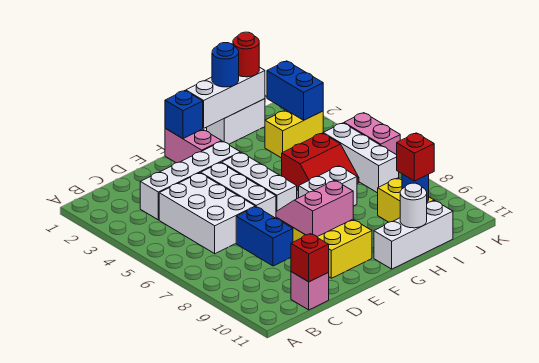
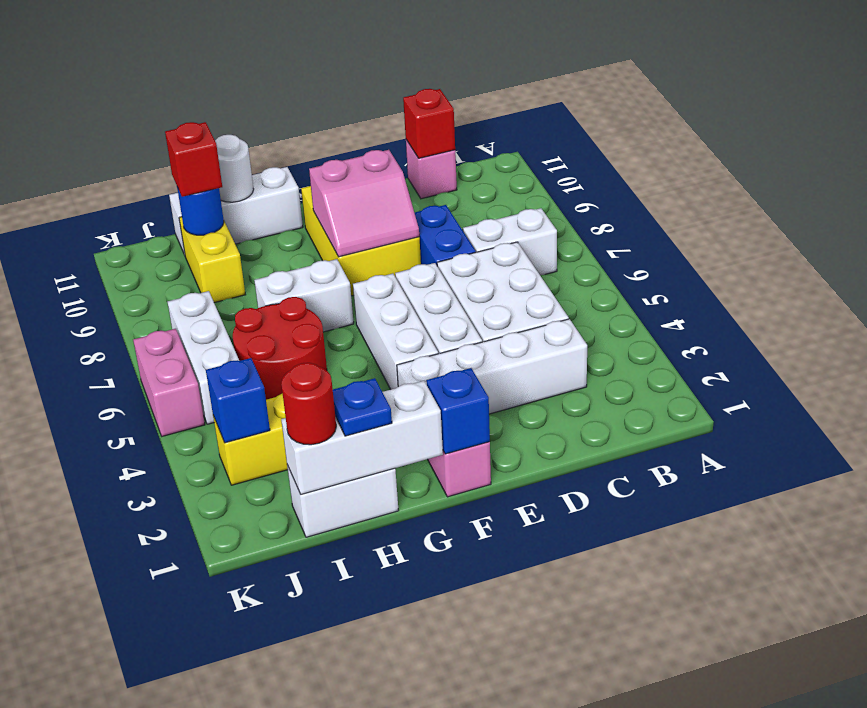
none -> white brick B7:C7 level 1
blue round brick H1 level 3 -> blue plate H1 level 3
red slope H5:I6 level 1 top 5 -> red round brick H5:I6 level 1
blue brick J2:J3 level 2 -> blue brick J3 level 2

